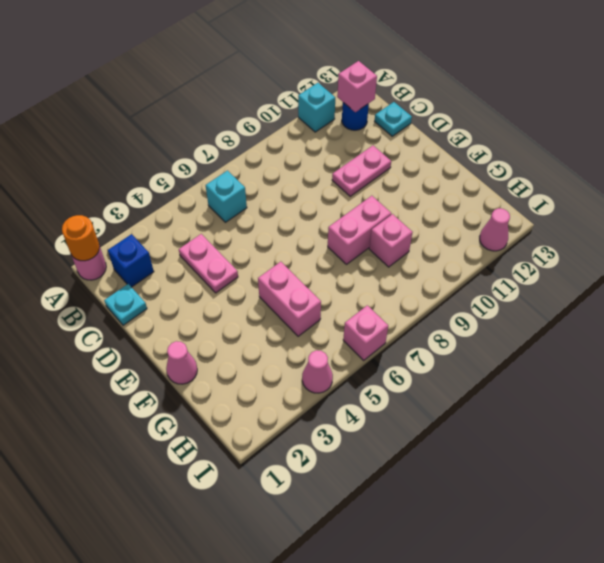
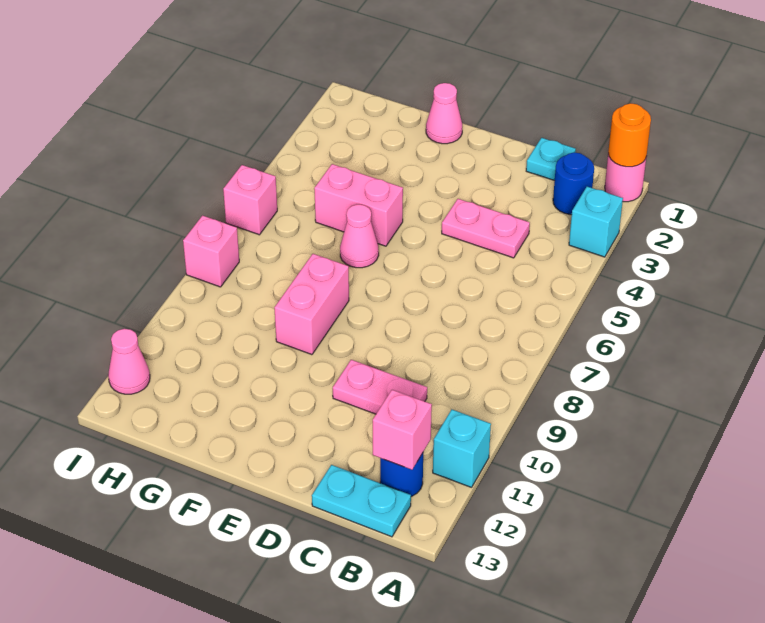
blue brick B2 level 1 -> blue round brick B2 level 1
cyan brick B6 level 1 -> cyan brick A3 level 1
cyan plate C13 level 1 -> cyan plate B13:C13 level 1
pink plate D10:D11 level 1 -> pink plate C10:D10 level 1
pink brick G9 level 1 -> pink brick I8 level 1
pink cone I4 level 1 -> pink cone F6 level 1

